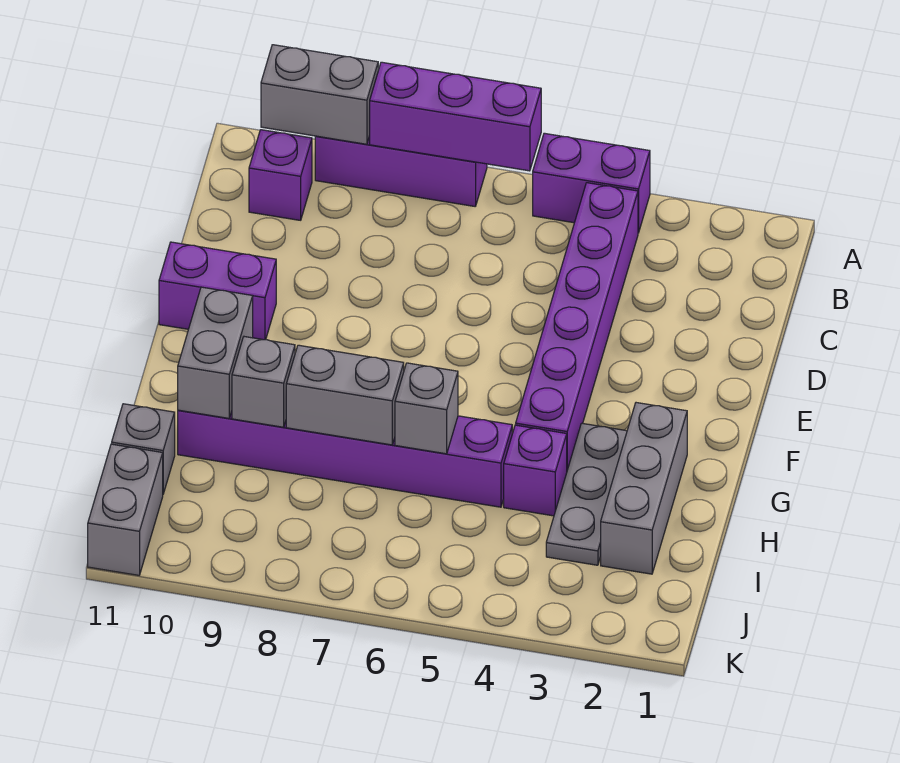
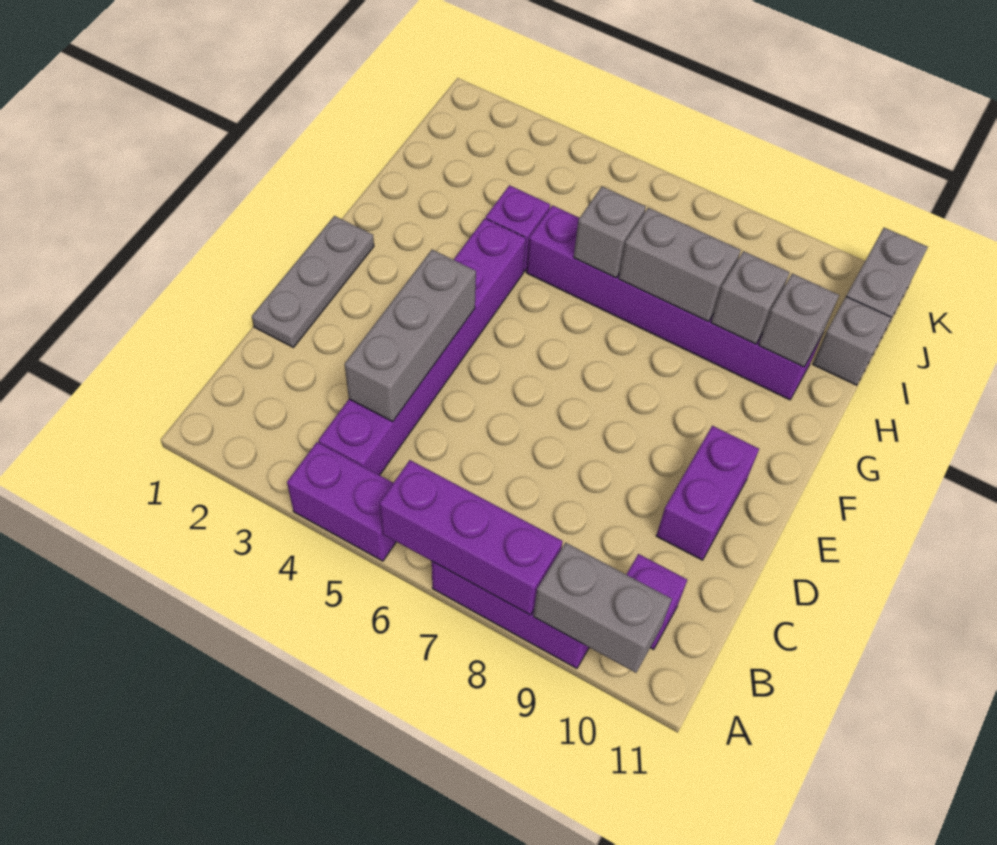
purple brick E10:E11 level 1 -> purple brick D10:E10 level 1
grey brick G2:I2 level 1 -> grey brick C4:E4 level 2
grey plate G3:I3 level 1 -> grey plate D1:F1 level 1
grey brick G10:H10 level 2 -> grey brick H10 level 2

